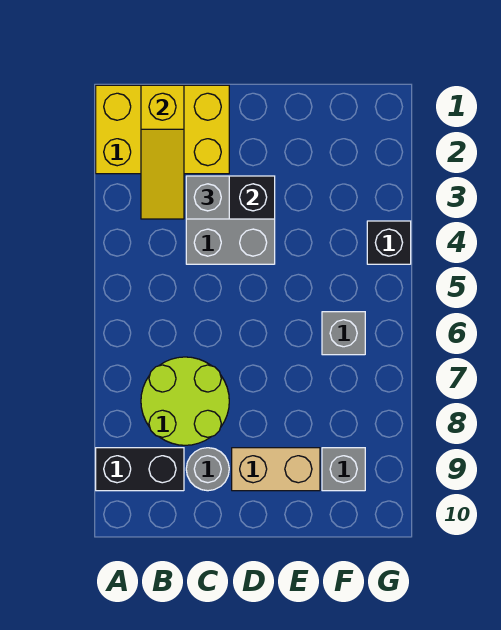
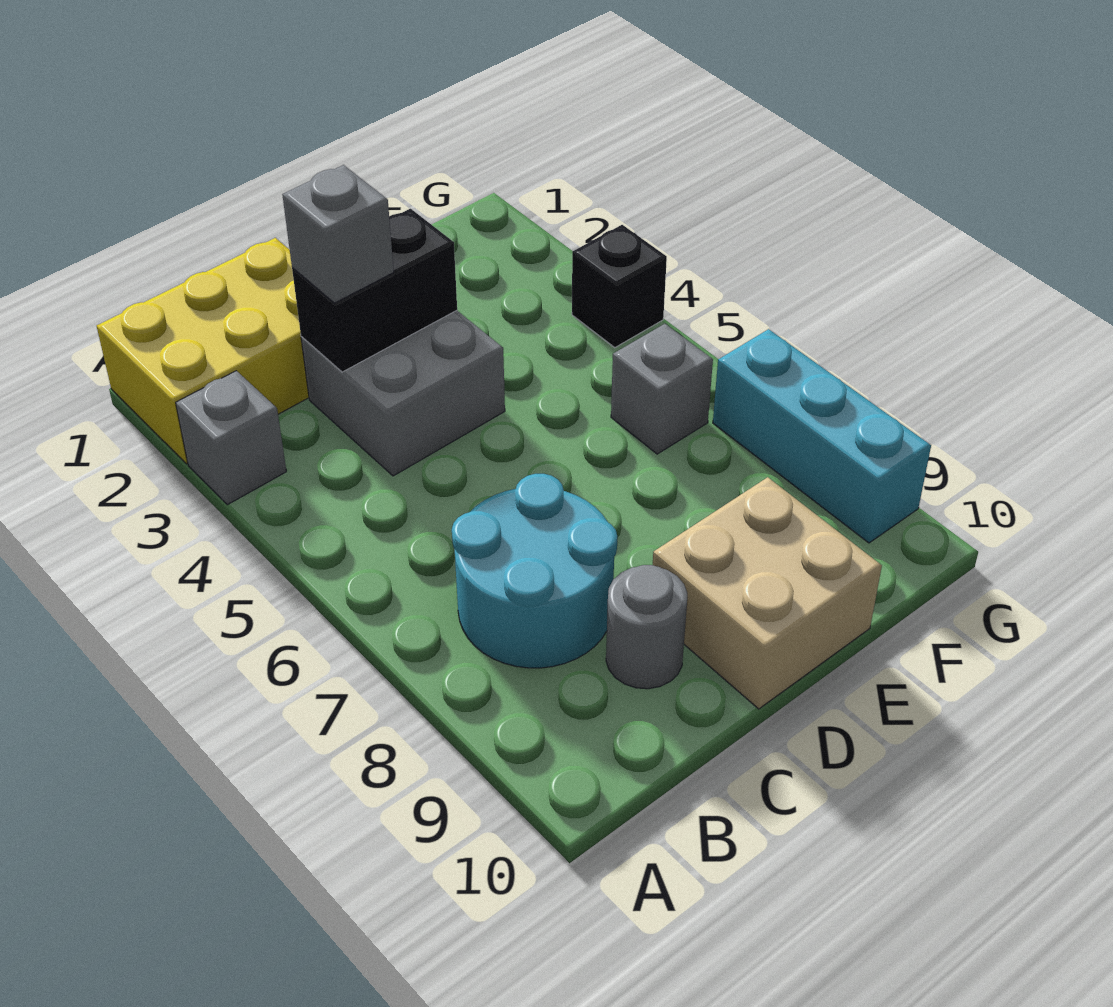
black brick A9:B9 level 1 -> none
yellow slope B1:B3 level 2 top 1 -> none
lime round brick B7:C8 level 1 -> cyan round brick B7:C8 level 1
tan brick D9:E9 level 1 -> tan brick D9:E10 level 1
grey brick F9 level 1 -> grey brick A3 level 1
none -> cyan brick G7:G9 level 1

